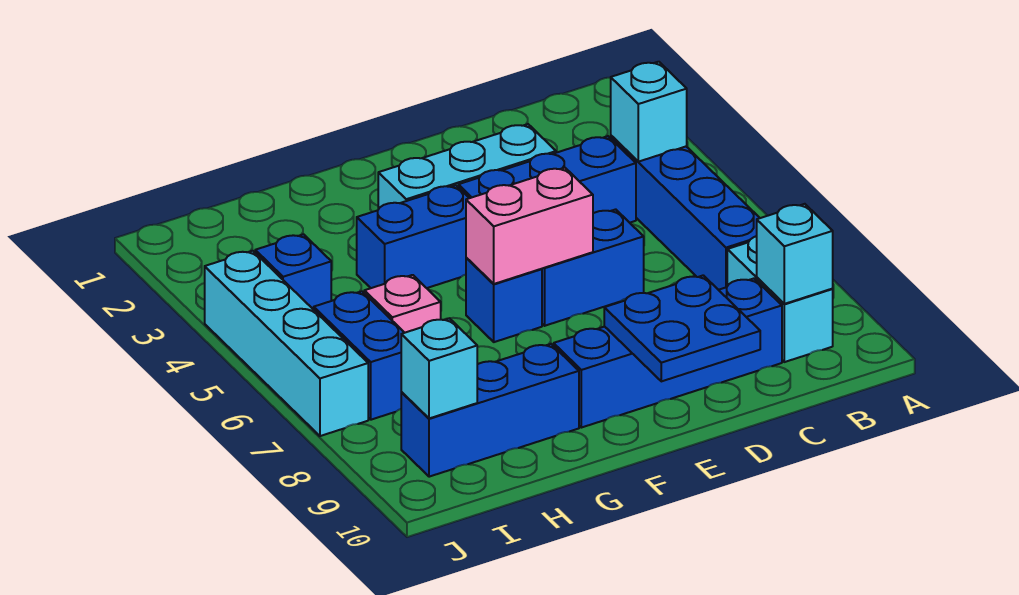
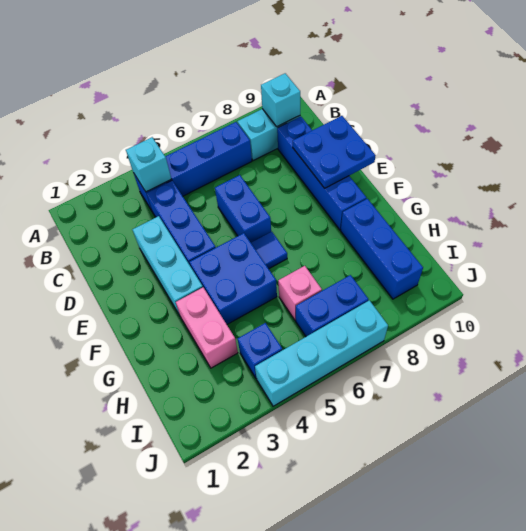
pink brick E6:F6 level 2 -> pink brick G3:H3 level 1
blue brick F4:G4 level 1 -> blue brick F4:G5 level 1
blue brick F6 level 1 -> blue tile F6 level 1
cyan brick I9 level 2 -> none

